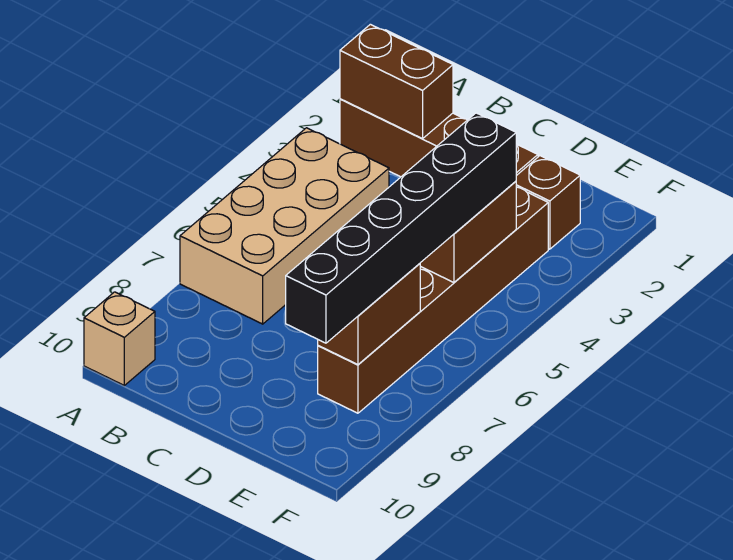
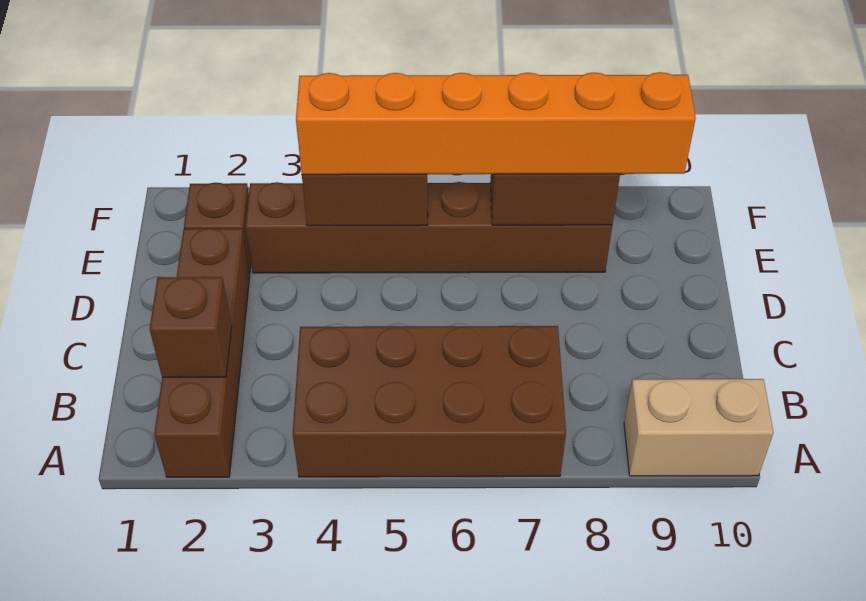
brown brick A2:B2 level 2 -> brown brick B2 level 2
tan brick A4:B7 level 1 -> brown brick A4:B7 level 1
tan brick A10 level 1 -> tan brick A9:A10 level 1
black brick E4:E9 level 3 -> orange brick E4:E9 level 3

